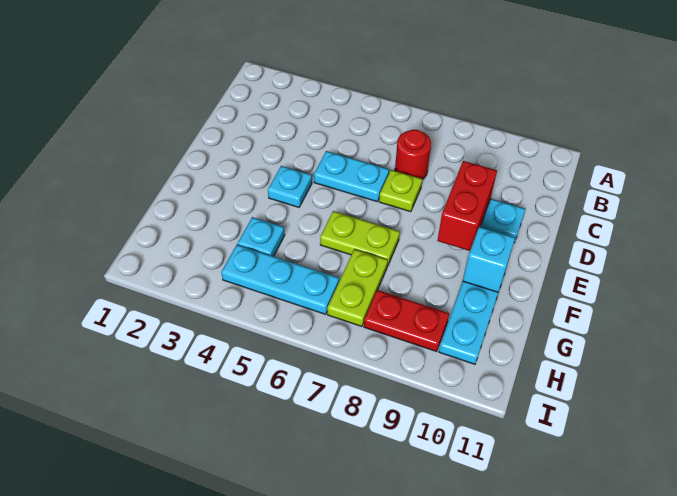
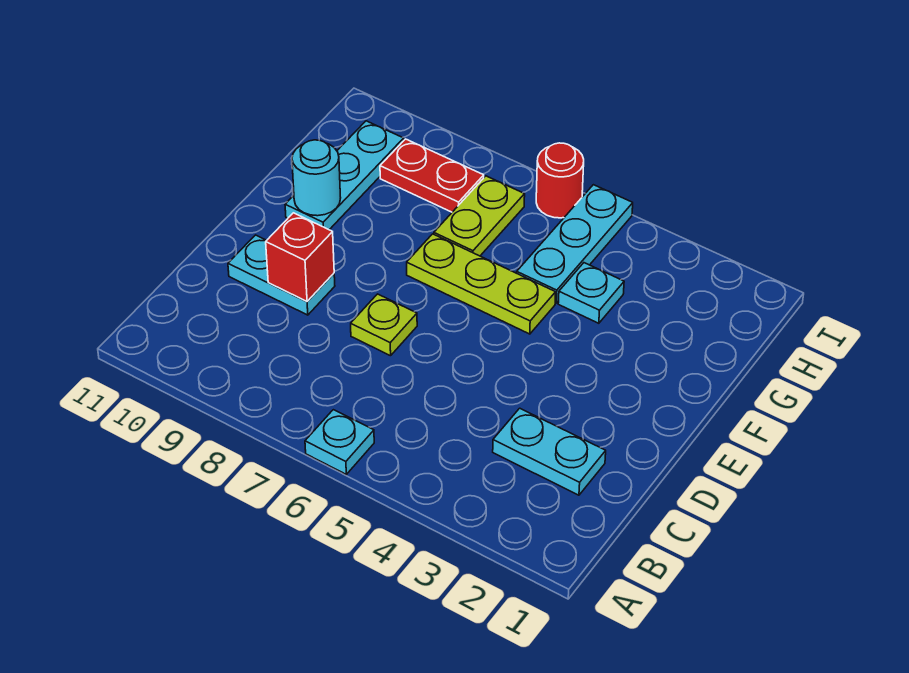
red round brick C7 level 1 -> red round brick I6 level 1
cyan plate D5:D6 level 1 -> cyan plate C2:C3 level 1
red brick D9:E9 level 2 -> red brick D9 level 2
cyan plate E4 level 1 -> cyan plate A6 level 1
lime plate F6:F7 level 1 -> lime plate F5:F7 level 1
cyan brick F10 level 2 -> cyan round brick F10 level 2
cyan plate H4:H6 level 1 -> cyan plate G5:I5 level 1

